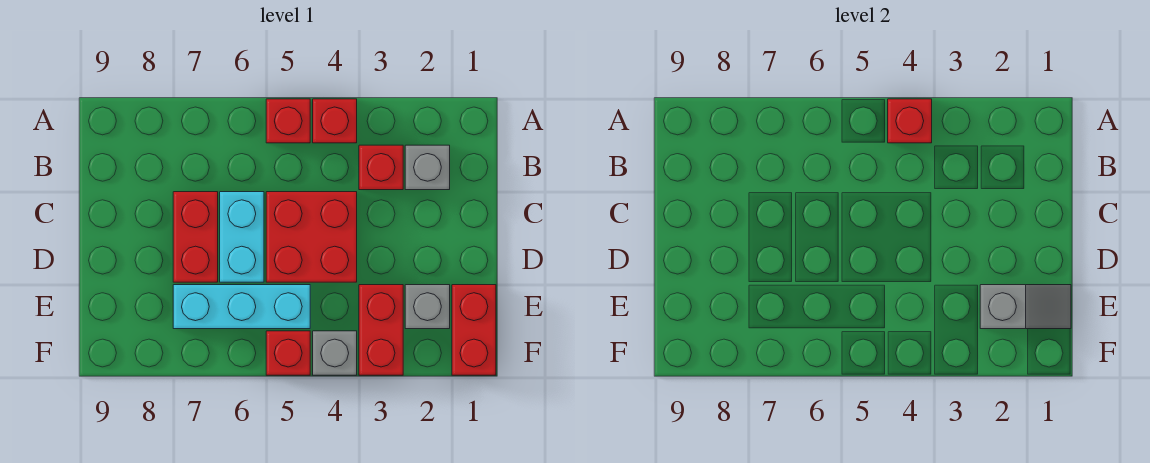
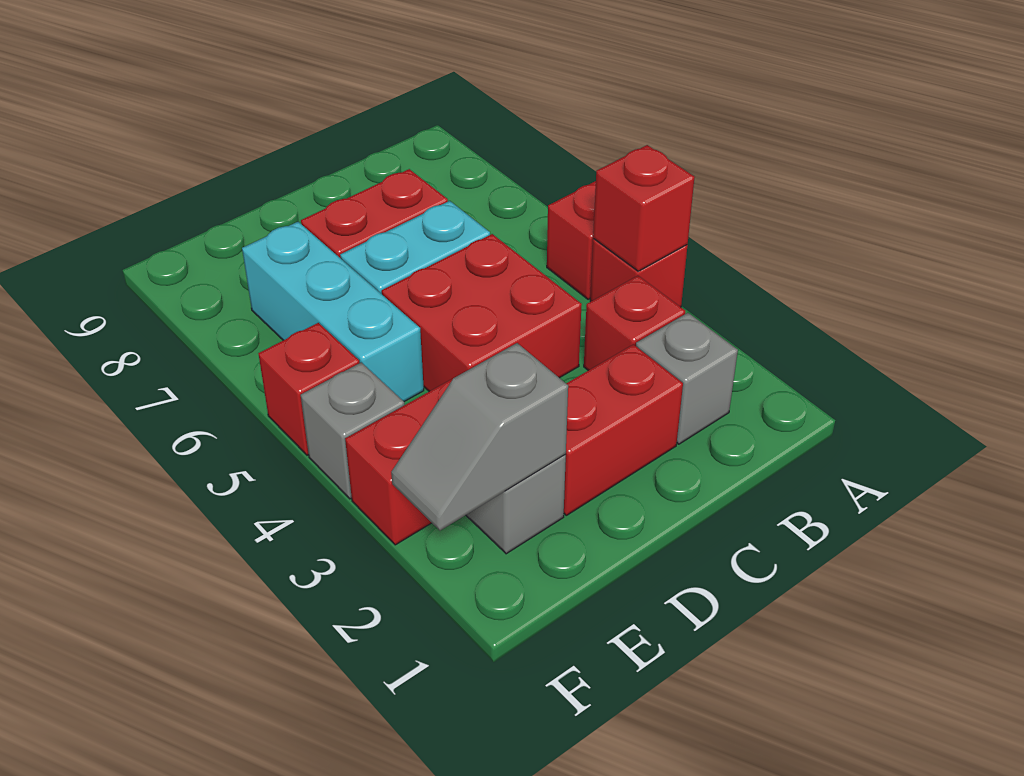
red brick E1:F1 level 1 -> red brick C2:D2 level 1
grey slope E1:E2 level 2 top 2 -> grey slope E2:F2 level 2 top E

